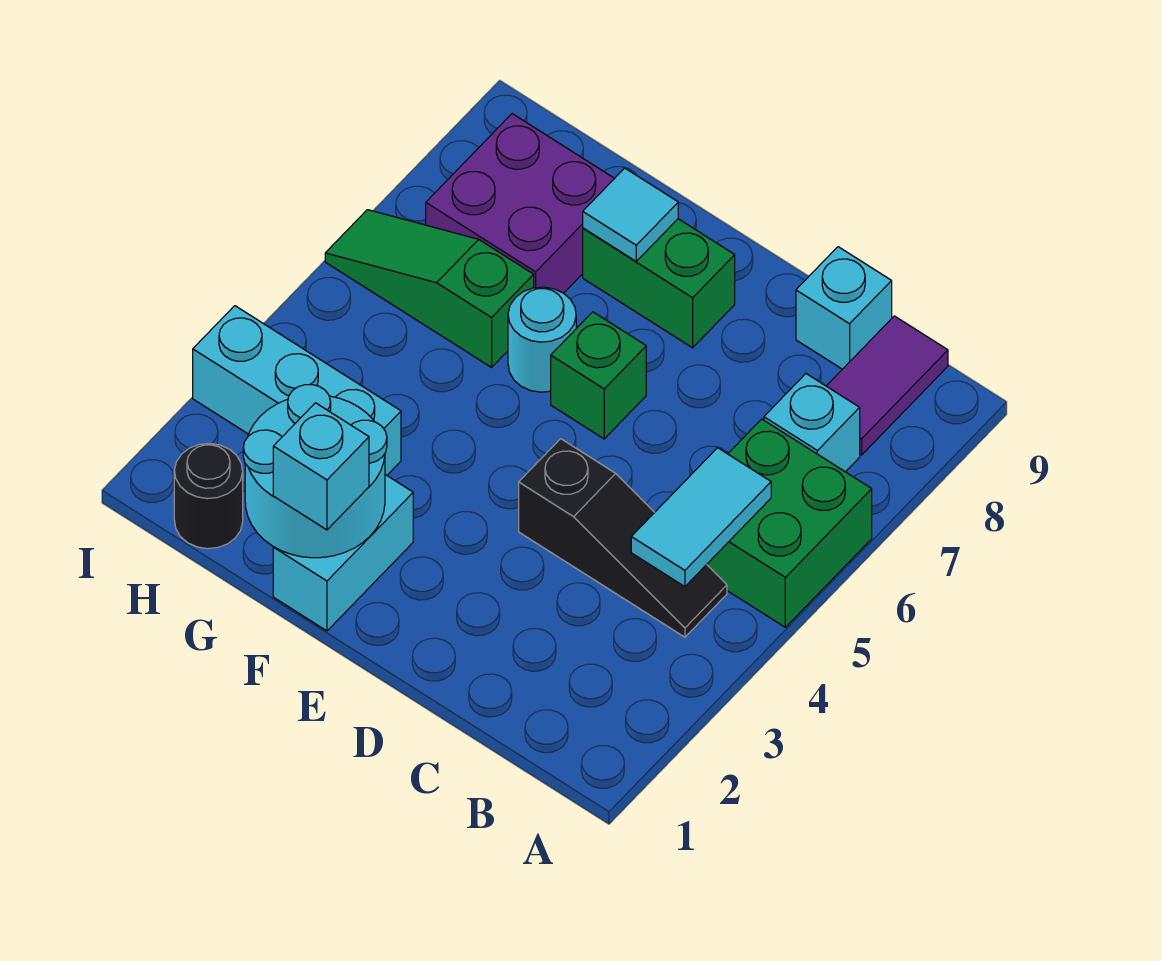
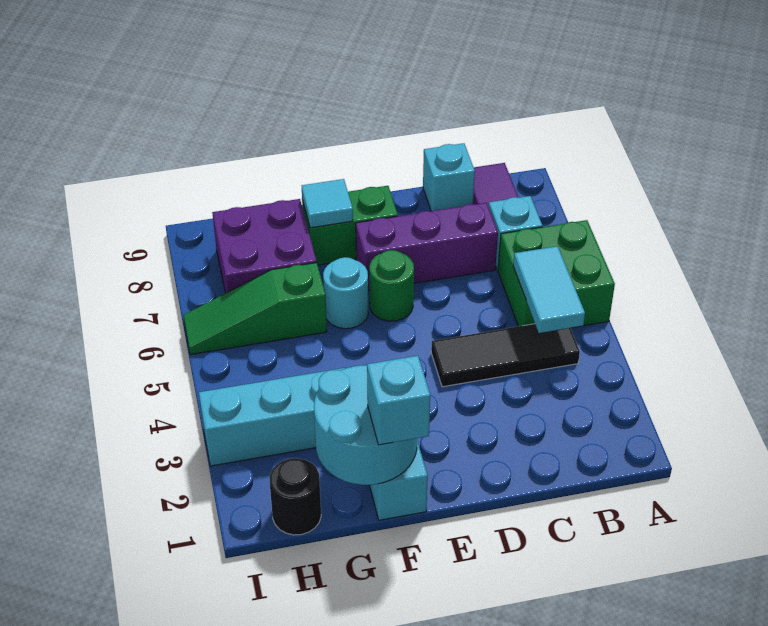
black slope B4:D4 level 1 top D -> black tile B4:D4 level 1
none -> purple brick C7:E7 level 1
green brick E6 level 1 -> green round brick E6 level 1

